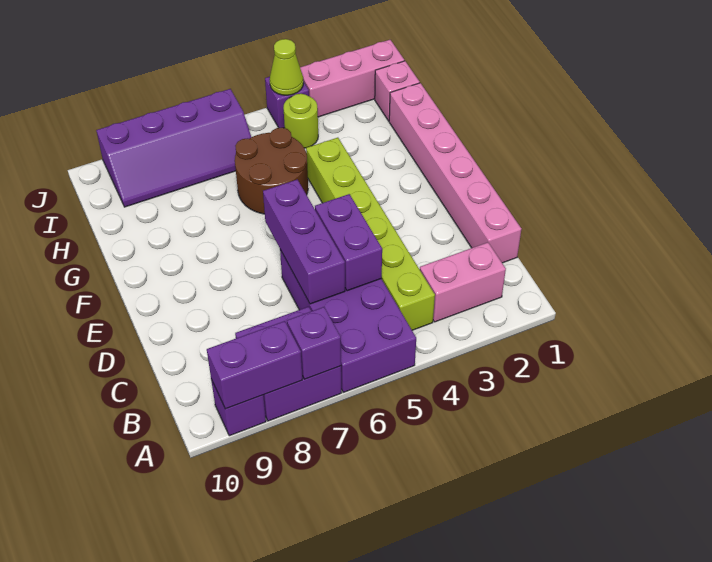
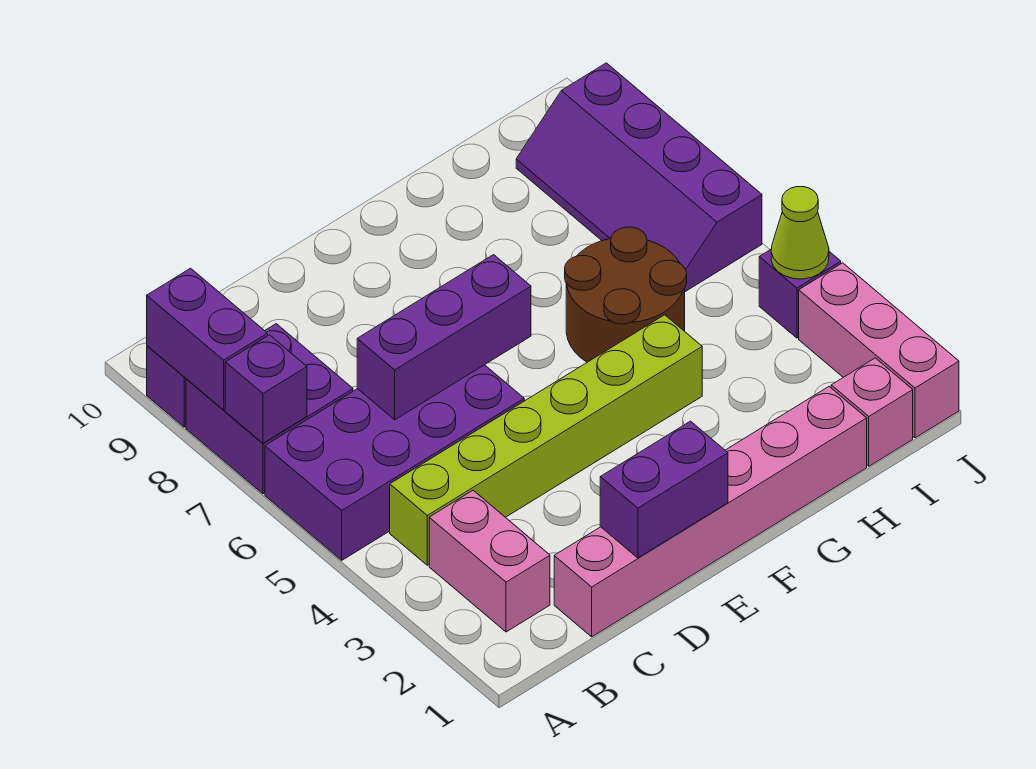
purple brick C5:D5 level 2 -> purple brick D1:E1 level 2
lime round brick I4 level 1 -> none

